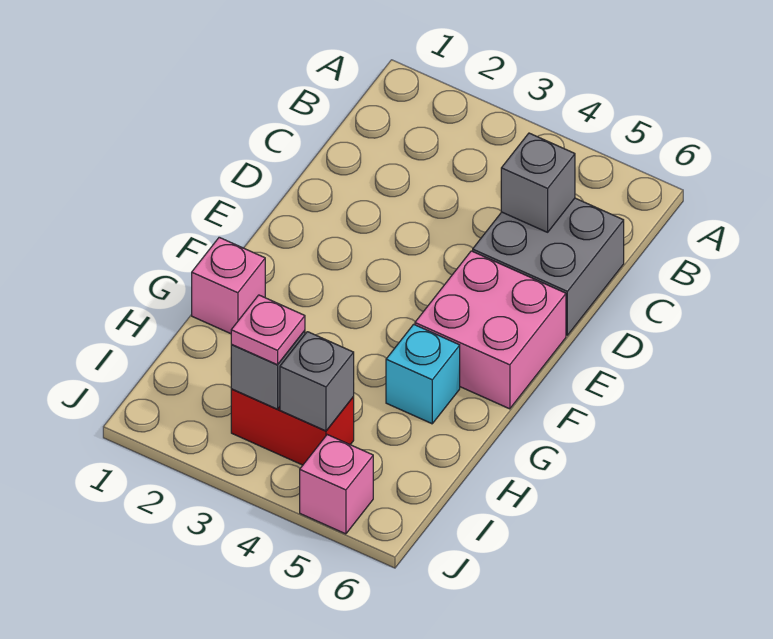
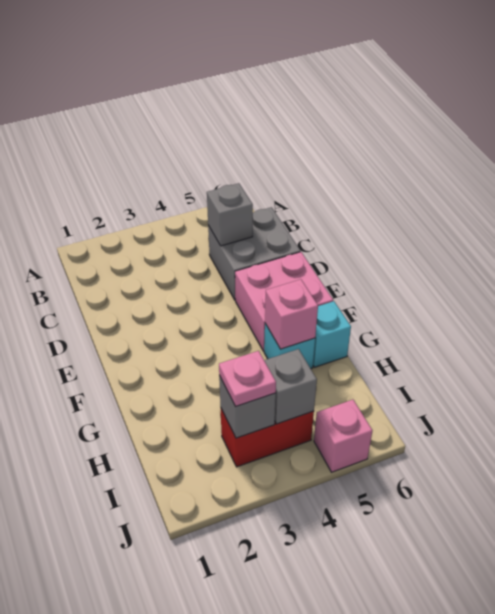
pink brick G1 level 1 -> pink brick G5 level 2
none -> cyan brick G6 level 1

